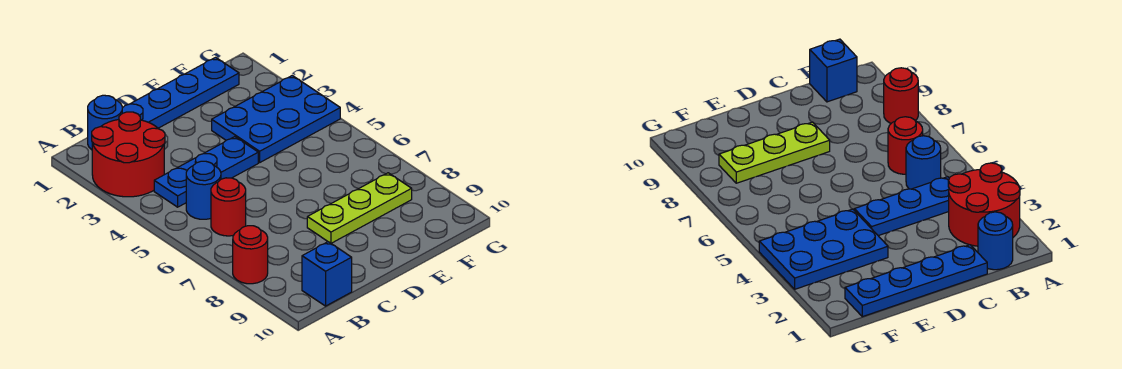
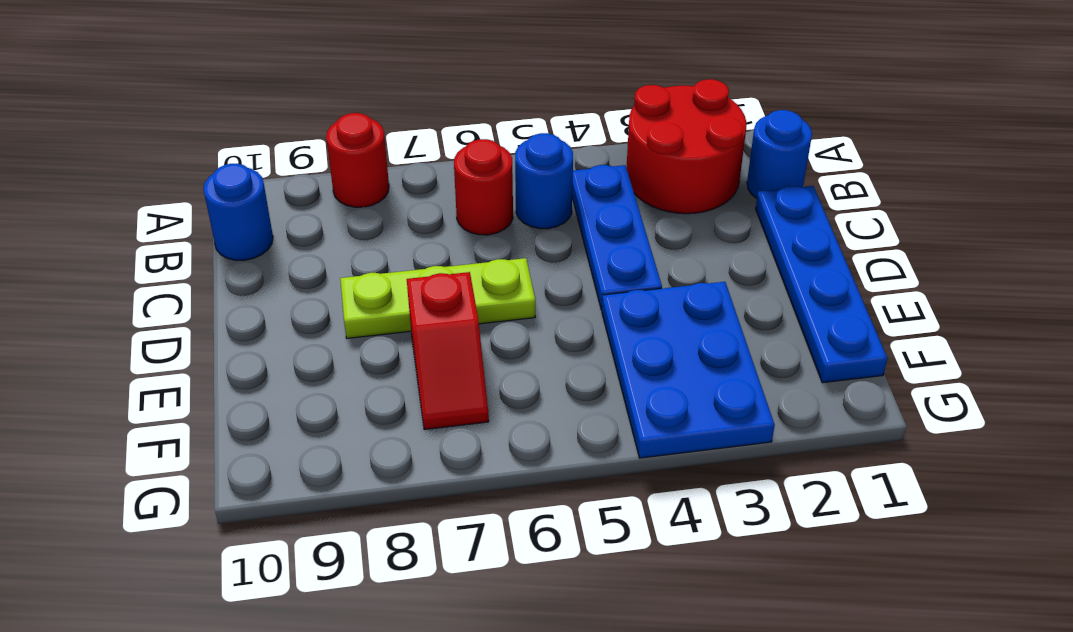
blue brick B10 level 1 -> blue round brick B10 level 1
lime plate D8:F8 level 1 -> lime plate D6:D8 level 1
none -> red slope E7:F7 level 1 top E

